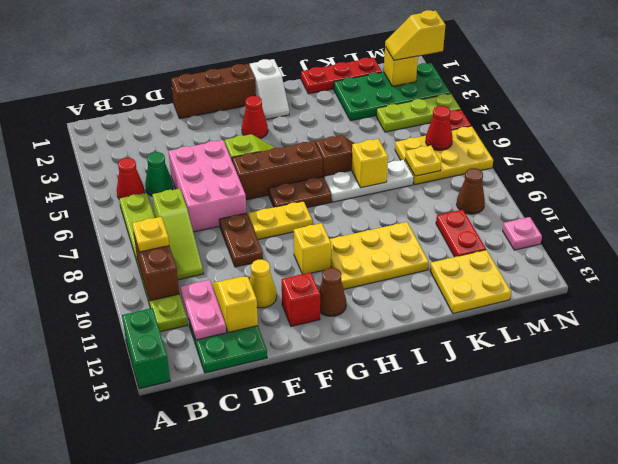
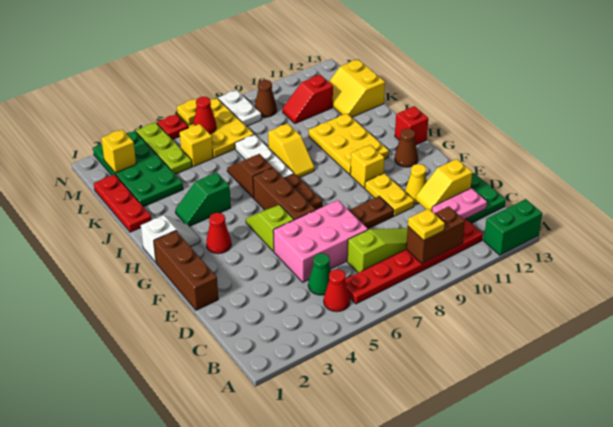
lime plate B6:B11 level 1 -> red plate B6:B11 level 1
yellow plate F8:G8 level 1 -> yellow plate E10:F10 level 1
red brick F12 level 1 -> red brick H13 level 1
none -> green slope I3:I4 level 1 top 4
yellow brick J7 level 2 -> yellow brick L5 level 1
yellow plate K12:L13 level 1 -> yellow slope K12:L13 level 1 top 13
yellow plate L7 level 2 -> yellow plate N6 level 2
red plate L10:L11 level 1 -> red slope L10:L11 level 1 top 11
yellow slope M2:N2 level 3 top N -> yellow slope I8:J8 level 1 top J
none -> white plate M8:N8 level 1
pink plate N11 level 1 -> none

